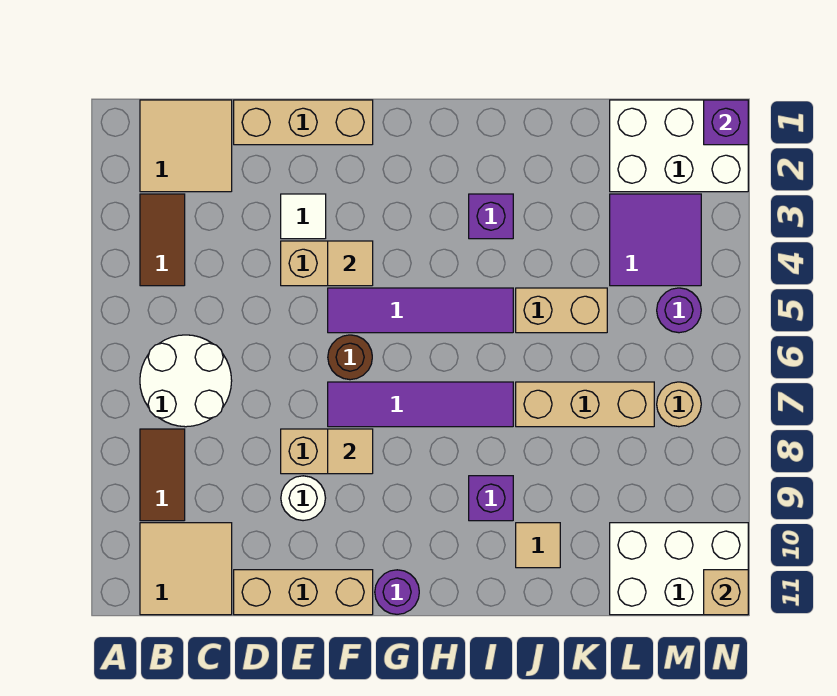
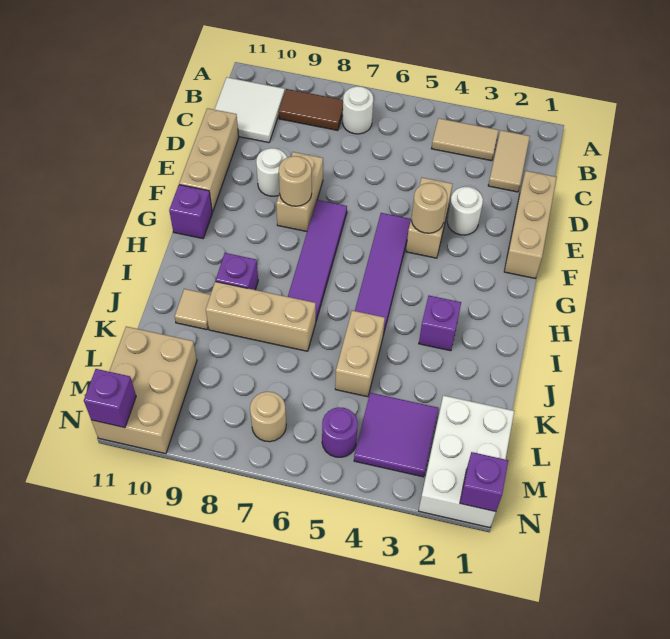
tan tile B1:C2 level 1 -> tan tile B2:C2 level 1
brown tile B3:B4 level 1 -> tan tile B3:B4 level 1
white round brick B6:C7 level 1 -> white round brick B7 level 1
tan tile B10:C11 level 1 -> white tile B10:C11 level 1
white tile E3 level 1 -> white round brick E3 level 1
tan tile F4 level 2 -> tan round brick F4 level 2
brown round brick F6 level 1 -> none
tan tile F8 level 2 -> tan round brick F8 level 2
purple round brick G11 level 1 -> purple brick G11 level 1
tan brick J7:L7 level 1 -> tan brick J7:J9 level 1
white brick L10:N11 level 1 -> tan brick L10:N11 level 1
tan brick N11 level 2 -> purple brick N11 level 2

